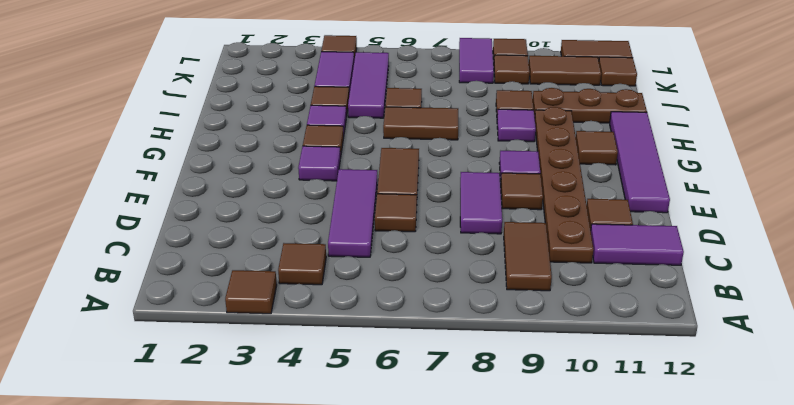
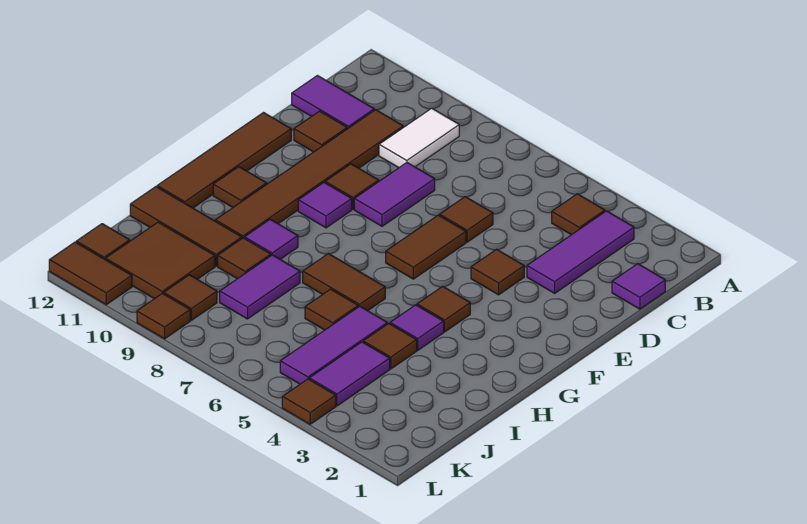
brown tile A3 level 1 -> brown tile E4 level 1
brown tile B9:C9 level 1 -> white tile B9:C9 level 1
purple tile C5:E5 level 1 -> purple tile B3:D3 level 1
brown plate C10:H10 level 1 -> brown tile C10:H10 level 1
purple tile E12:H12 level 1 -> brown tile E12:H12 level 1
purple tile F4 level 1 -> purple tile C1 level 1
brown plate I10:I12 level 1 -> brown tile I10:I12 level 1
purple tile K8:L8 level 1 -> purple tile I8:J8 level 1
brown tile K10:K11 level 1 -> brown tile J10:K11 level 1

